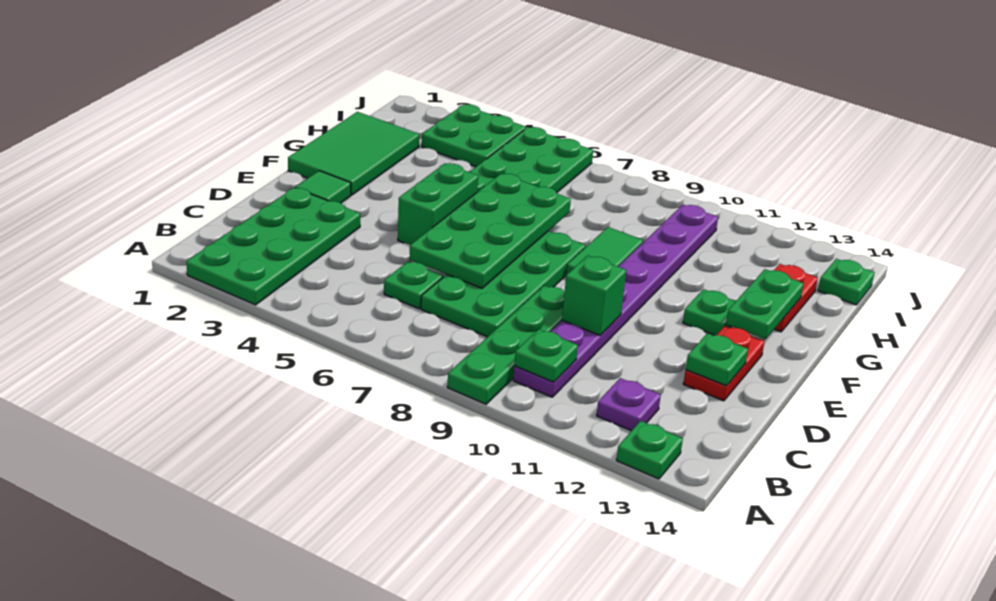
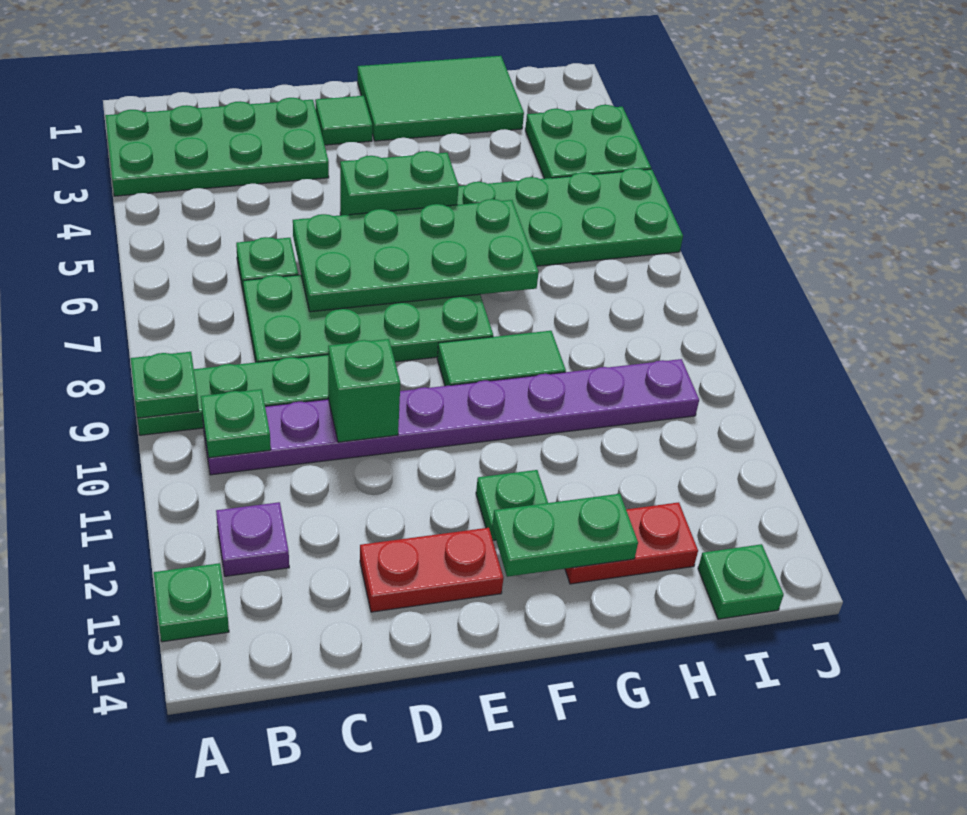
green plate D13 level 2 -> green plate A9 level 2

